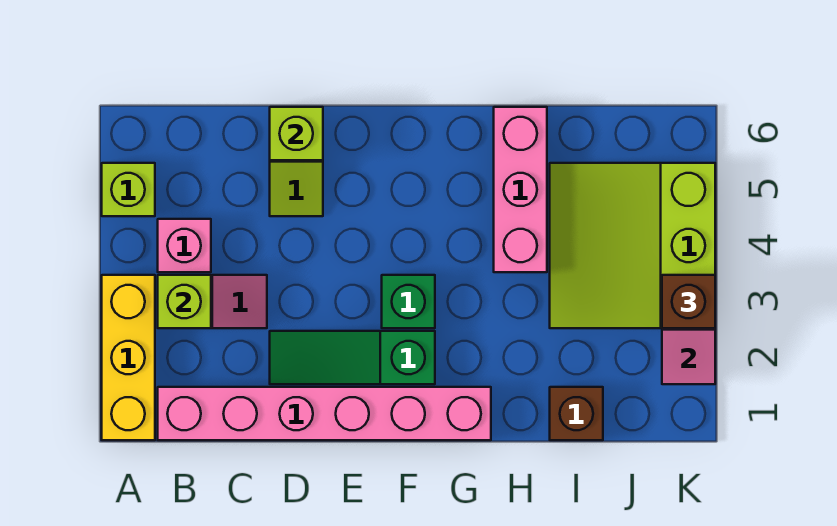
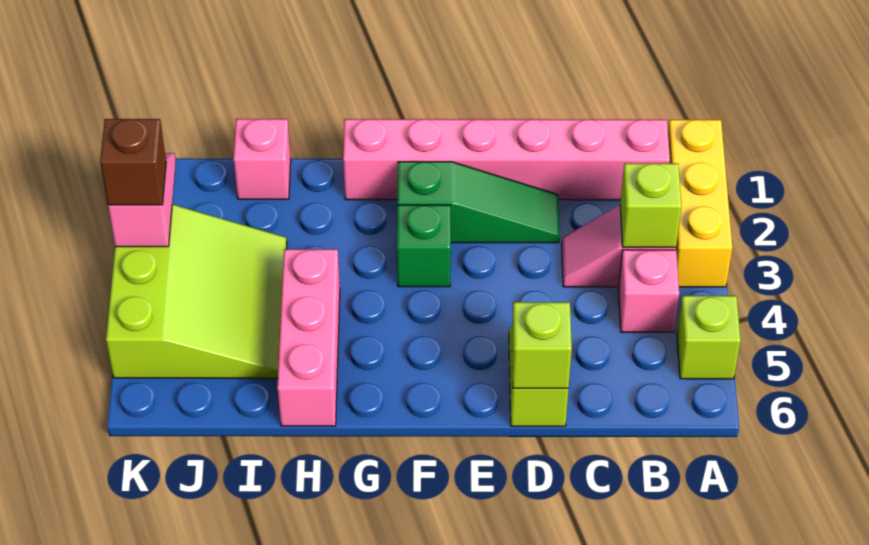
brown brick I1 level 1 -> pink brick I1 level 1

